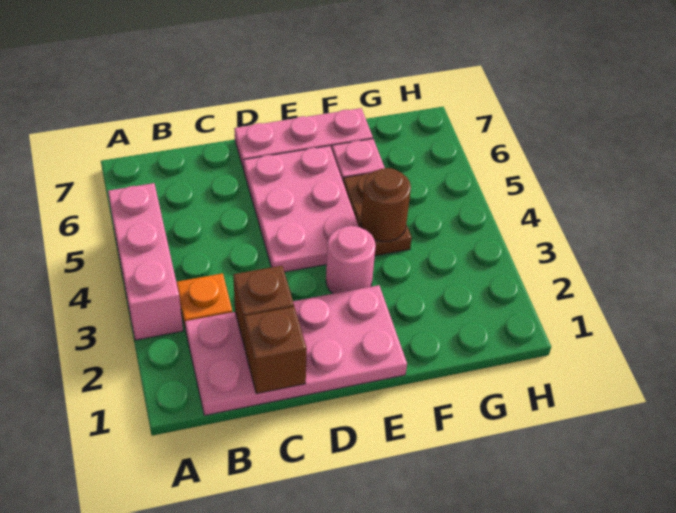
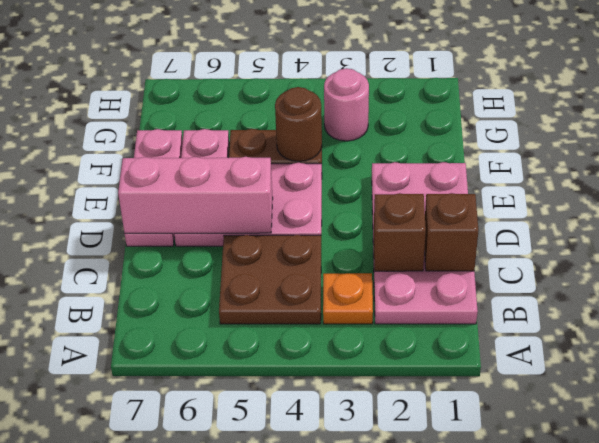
pink brick A3:A5 level 1 -> pink brick D5:D7 level 2
none -> brown plate B4:C5 level 1
pink round brick E3 level 1 -> pink round brick G3 level 1

